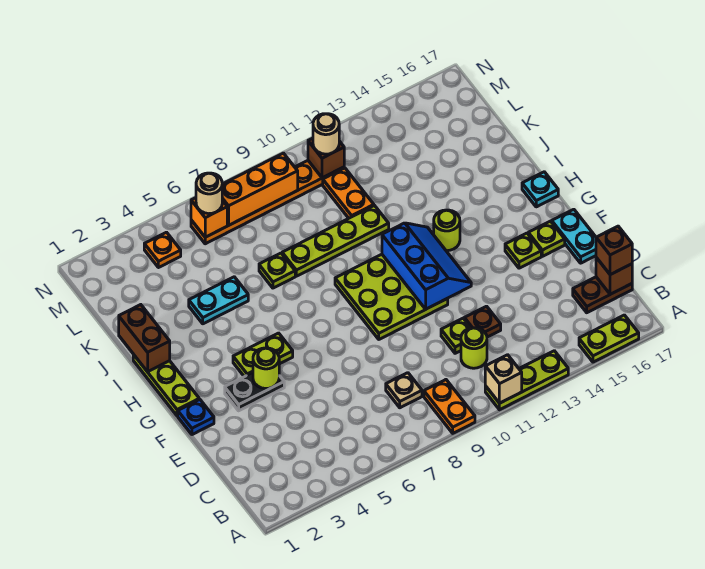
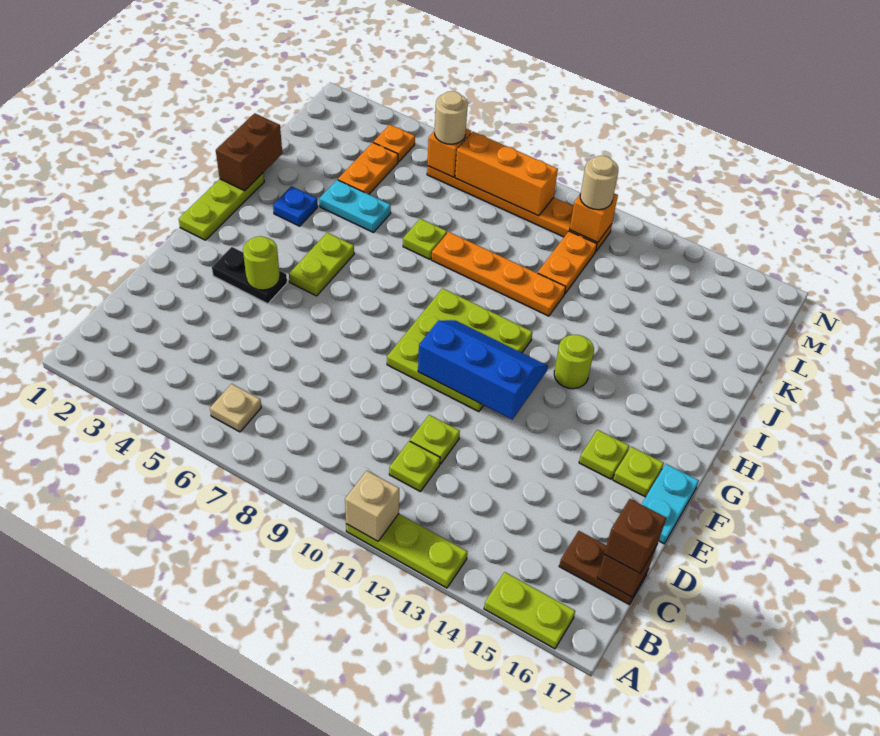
orange plate A9:B9 level 1 -> orange plate K4:L4 level 1
tan plate C8 level 1 -> tan plate B6 level 1
lime round brick C11 level 1 -> lime plate C11 level 1
brown plate D12 level 1 -> none
blue plate F1 level 1 -> blue plate I3 level 1
blue slope F11:H12 level 2 top 11 -> blue slope F10:G12 level 2 top F
lime plate G4:G5 level 1 -> lime plate G5:H5 level 1
cyan plate H17 level 1 -> none
lime plate J8:J11 level 1 -> orange plate J8:J11 level 1
brown brick M11 level 2 -> orange brick M11 level 2

